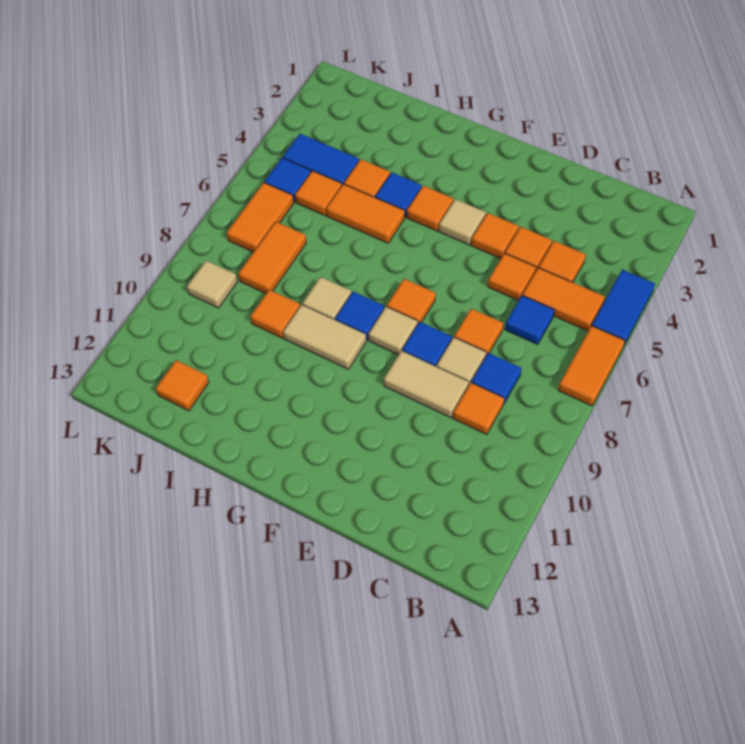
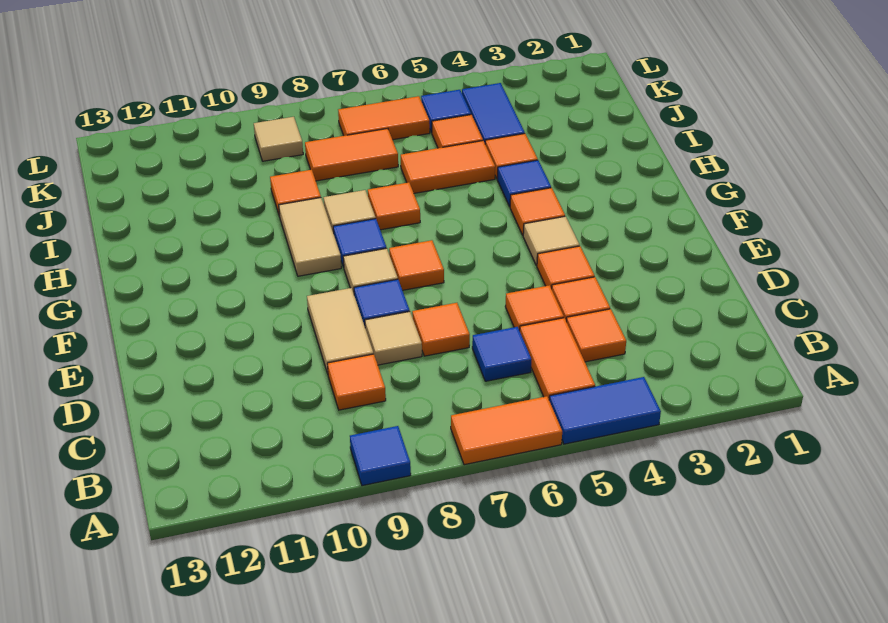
blue tile C8 level 1 -> blue tile A9 level 1
orange tile H5:I5 level 1 -> orange tile I5:I6 level 1
orange tile J12 level 1 -> orange tile H7 level 1

